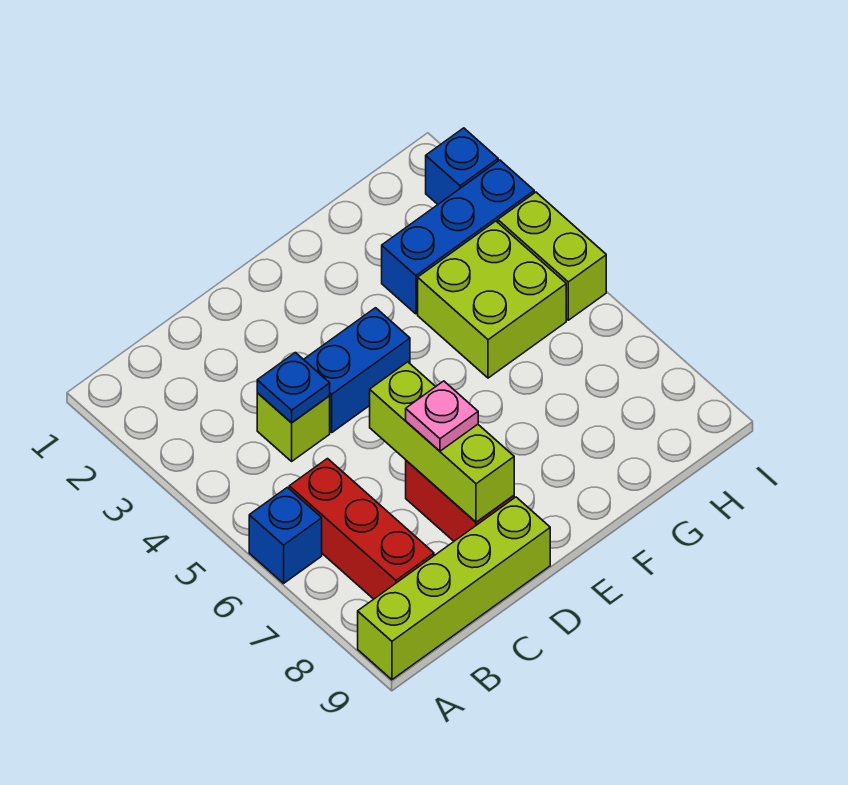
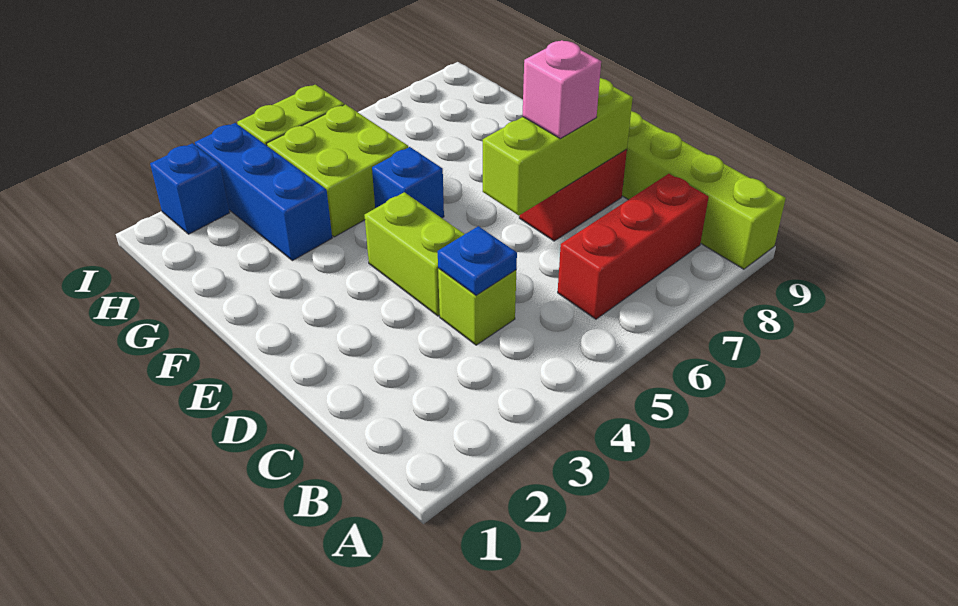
blue brick A6 level 1 -> blue brick F5 level 1
blue brick D4:E4 level 1 -> lime brick D4:E4 level 1
pink plate D7 level 3 -> pink brick D7 level 3

